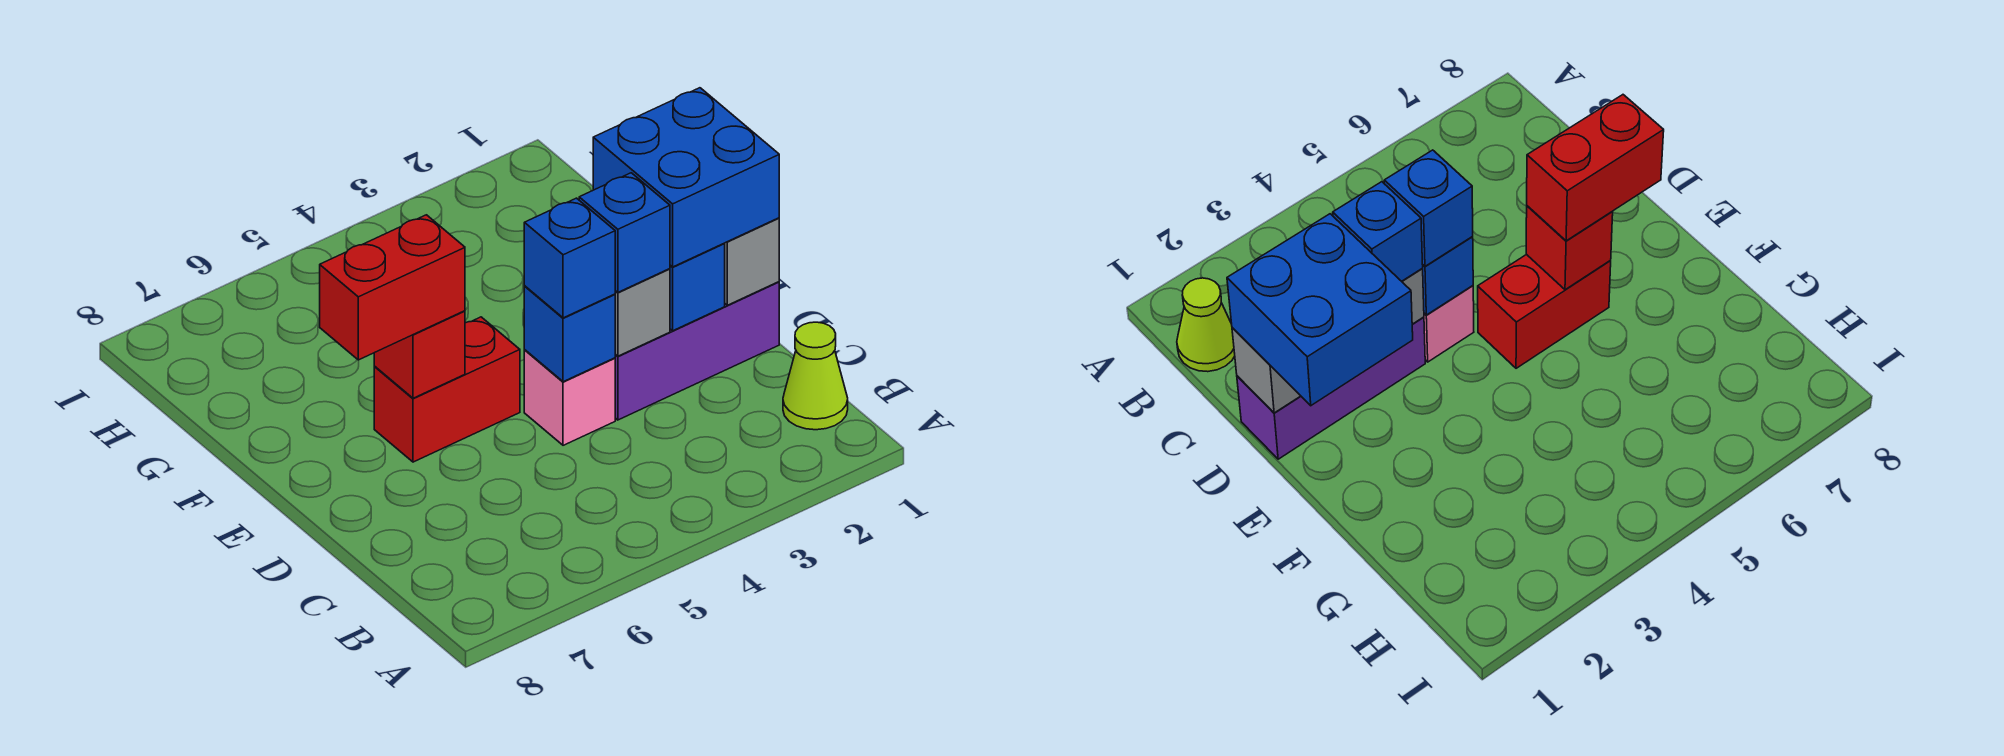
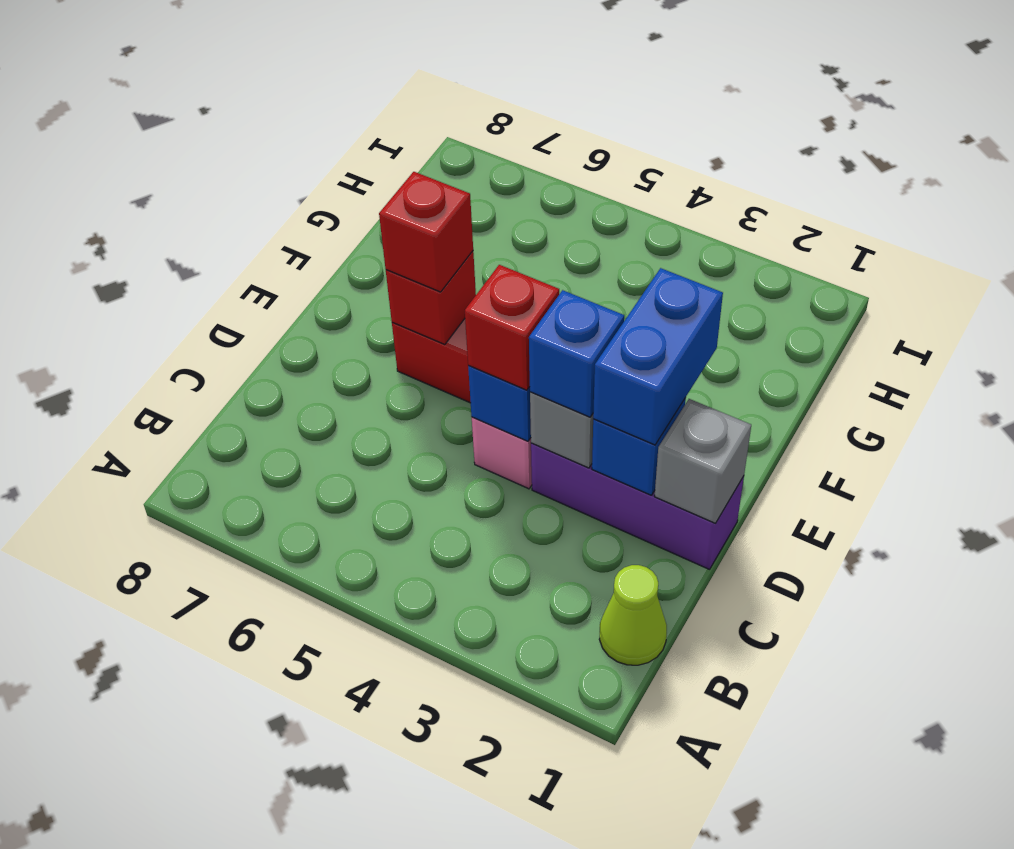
blue brick D1:E2 level 3 -> blue brick D2:E2 level 3
blue brick D4 level 3 -> red brick D4 level 3
red brick E6:E7 level 3 -> red brick E6 level 3

